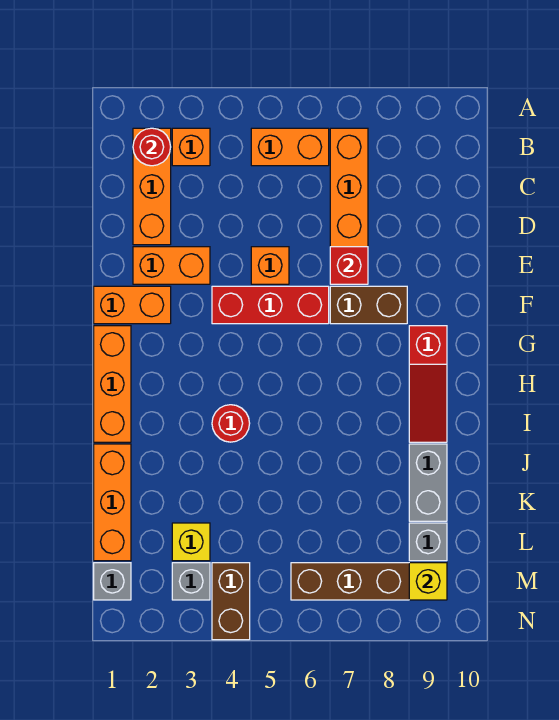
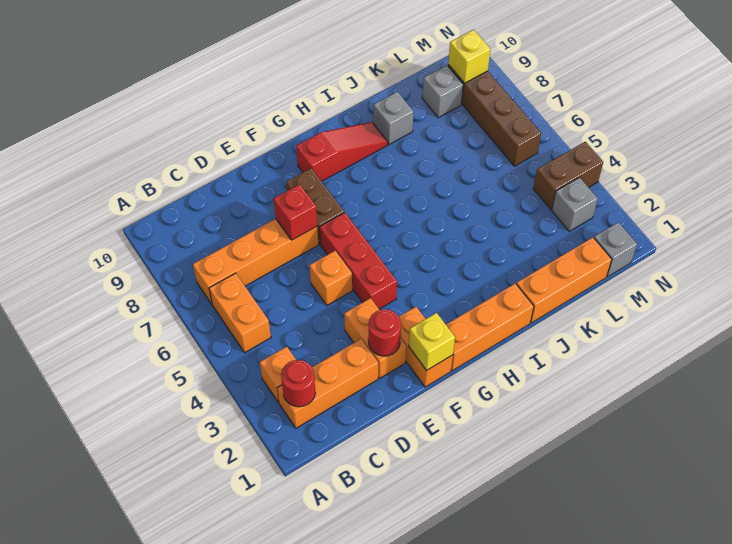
red round brick I4 level 1 -> red round brick E2 level 2
grey brick J9:K9 level 1 -> grey brick J9 level 1
yellow brick L3 level 1 -> yellow brick F1 level 2

